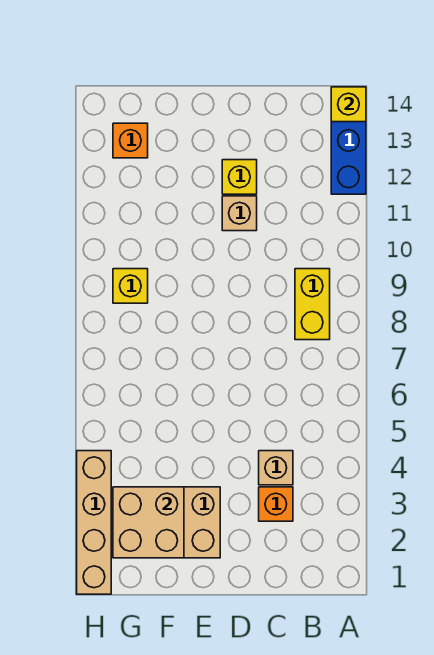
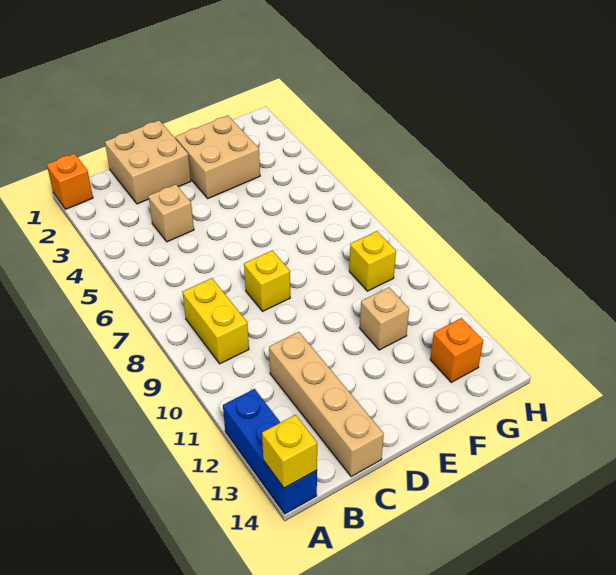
orange brick C3 level 1 -> orange brick A1 level 1
tan brick D11 level 1 -> tan brick F11 level 1
yellow brick D12 level 1 -> yellow brick D8 level 1
tan brick F2:G3 level 2 -> tan brick C1:D2 level 1
tan brick H1:H4 level 1 -> tan brick C11:C14 level 1

